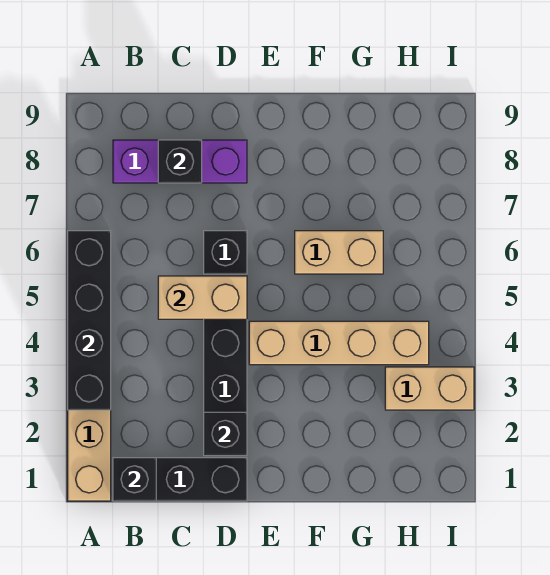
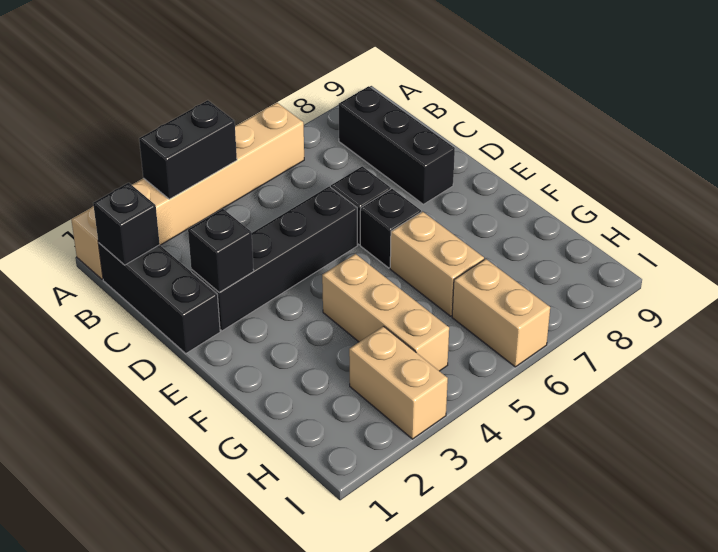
black brick A3:A6 level 2 -> black brick A3:A4 level 2
purple brick B8:D8 level 1 -> black brick B8:D8 level 1
tan brick C5:D5 level 2 -> tan brick H6:I6 level 1
black brick C8 level 2 -> black brick E6 level 1
tan brick E4:H4 level 1 -> tan brick F4:H4 level 1

